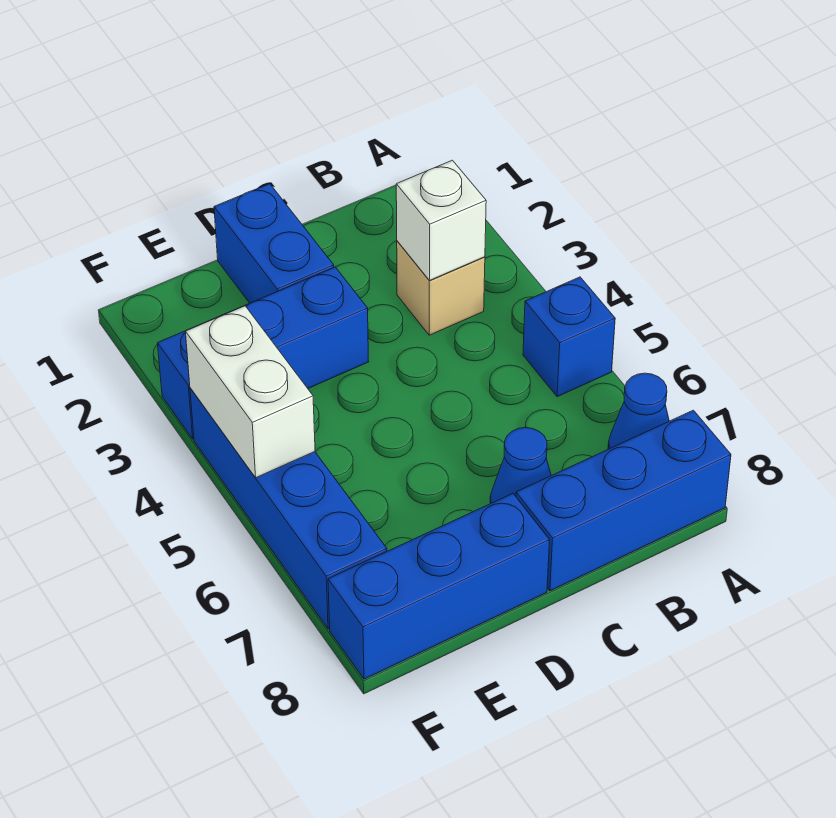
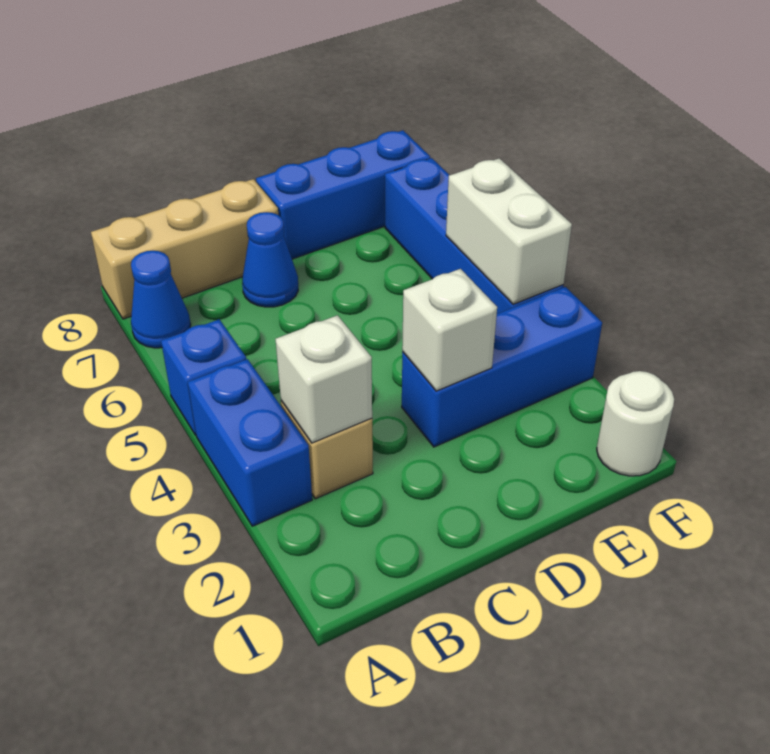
blue brick A8:C8 level 1 -> tan brick A8:C8 level 1
blue brick D1:D2 level 1 -> blue brick A3:A4 level 1
none -> white brick D3 level 2
none -> white round brick F1 level 1

